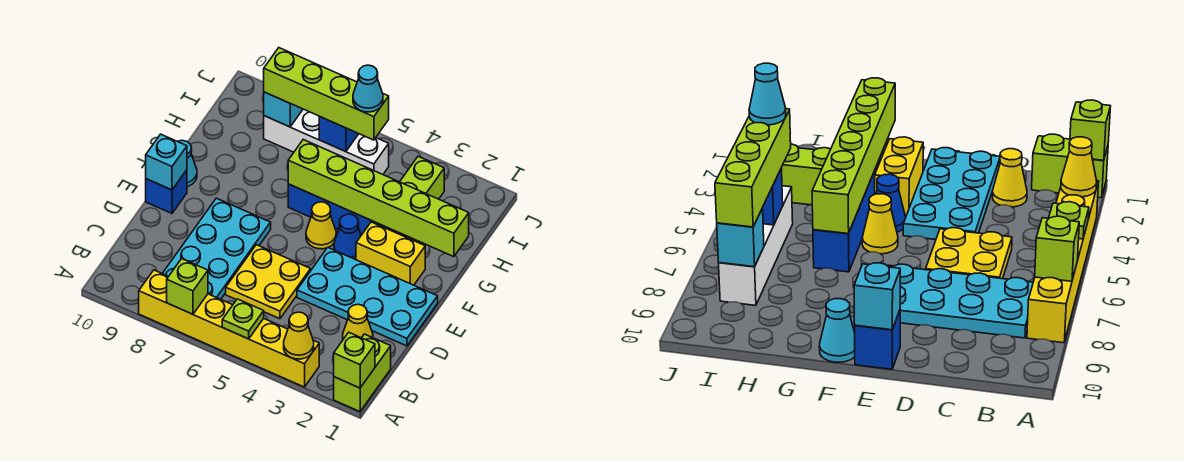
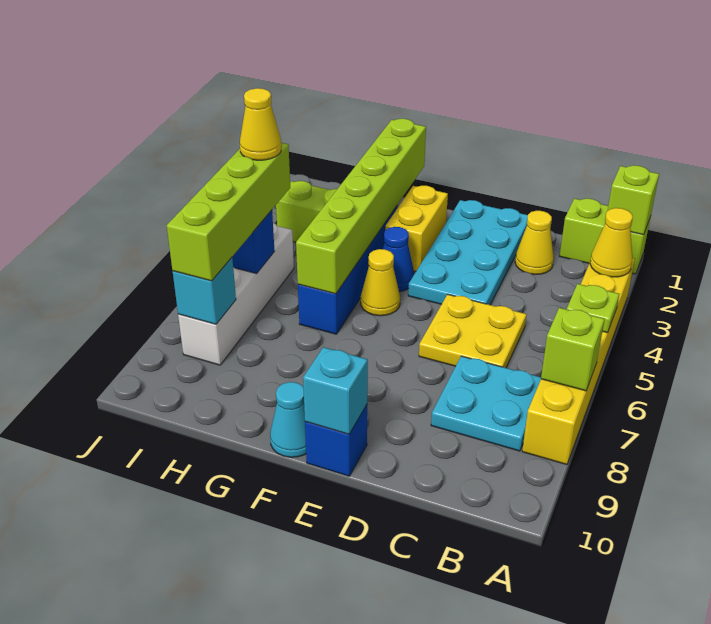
cyan plate B7:E8 level 1 -> cyan plate B7:C8 level 1
cyan cone I5 level 4 -> yellow cone I5 level 4

